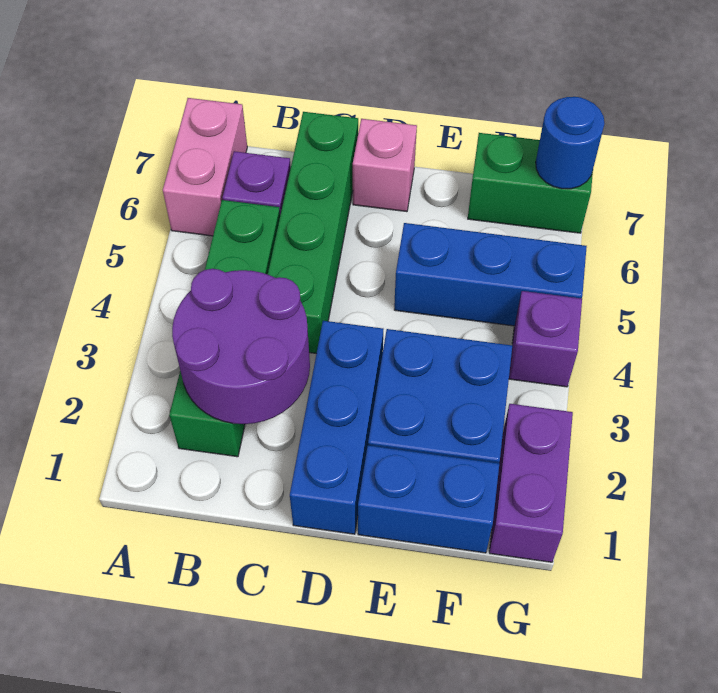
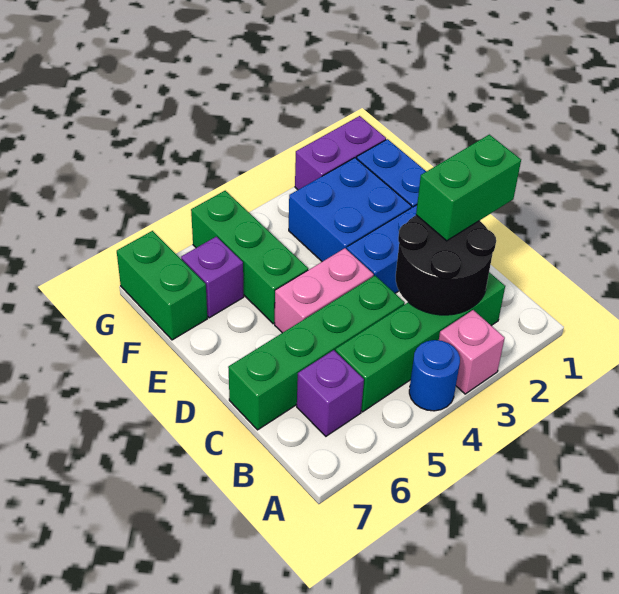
pink brick A6:A7 level 1 -> pink brick D4:D5 level 1
purple round brick B2:C3 level 2 -> black round brick B2:C3 level 2
none -> green brick C1:C2 level 3
pink brick D7 level 1 -> pink brick A3 level 1
blue brick E5:G5 level 1 -> green brick E5:G5 level 1
purple brick G4 level 1 -> purple brick F6 level 1
blue round brick G7 level 2 -> blue round brick A4 level 1

